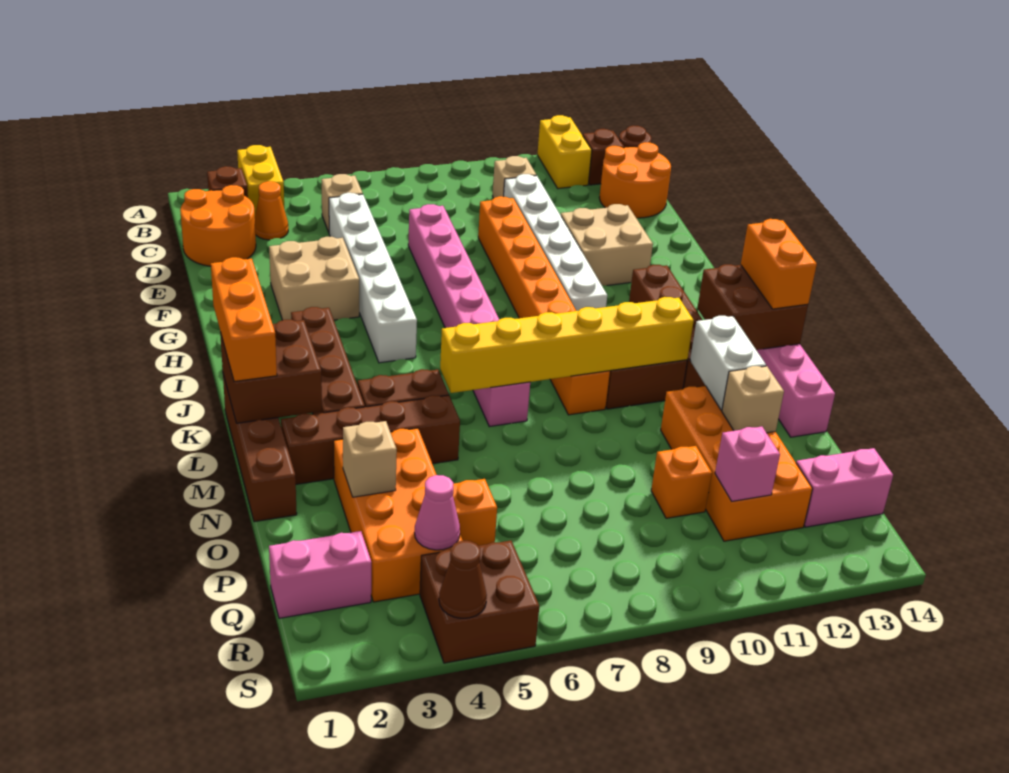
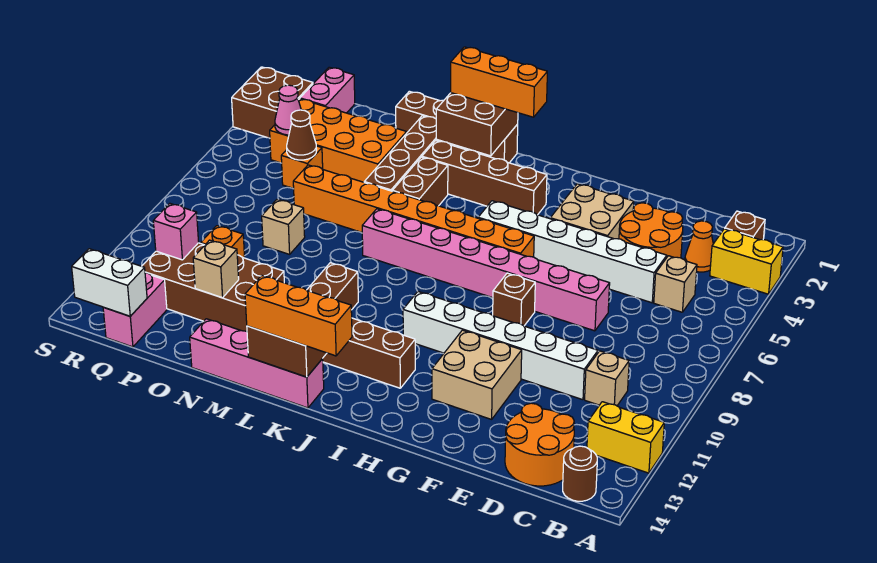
brown brick B13 level 1 -> brown brick G8 level 1
orange round brick C1:D2 level 1 -> orange round brick D3:E4 level 1
orange brick E9:L9 level 1 -> orange brick H6:O6 level 1
orange brick K14:L14 level 3 -> orange brick J14:L14 level 3
yellow brick L6:L11 level 2 -> none
white brick M12:N12 level 2 -> white brick Q14:R14 level 2
orange brick N11:Q12 level 1 -> brown brick N11:Q12 level 1
tan brick O3 level 2 -> tan brick O8 level 1
brown brick R4:S5 level 1 -> brown brick R2:S3 level 1
brown cone S4 level 2 -> brown cone P5 level 2

